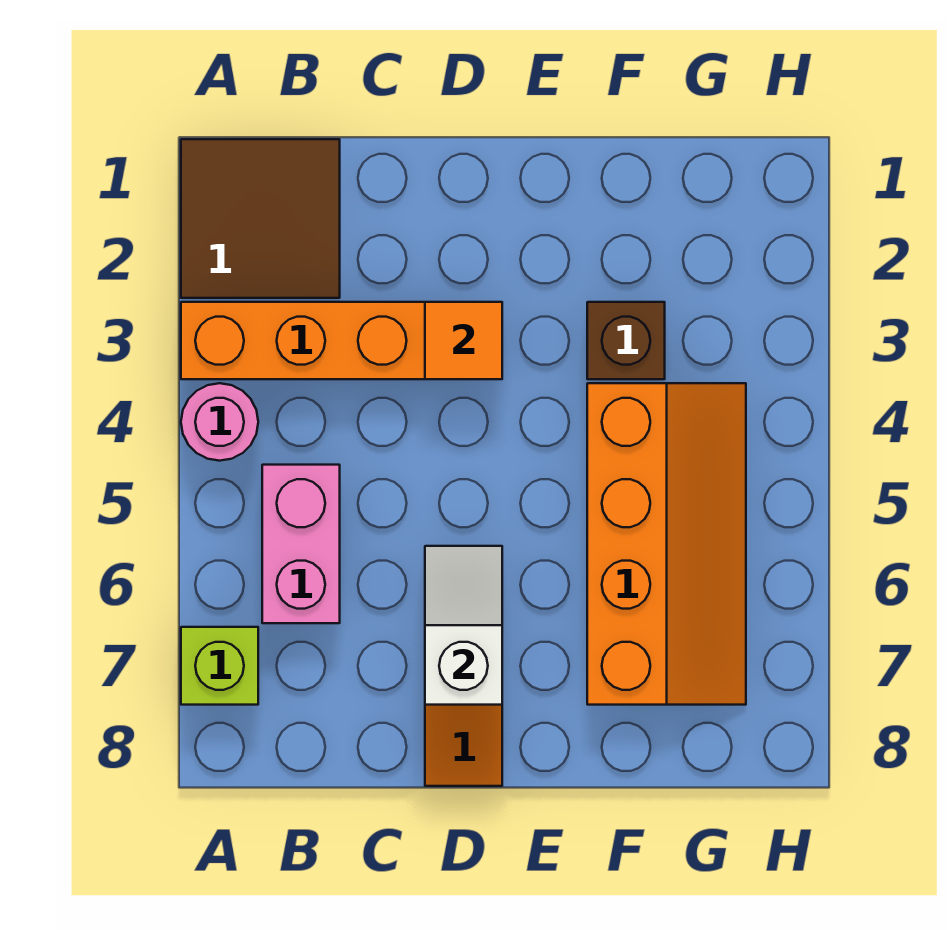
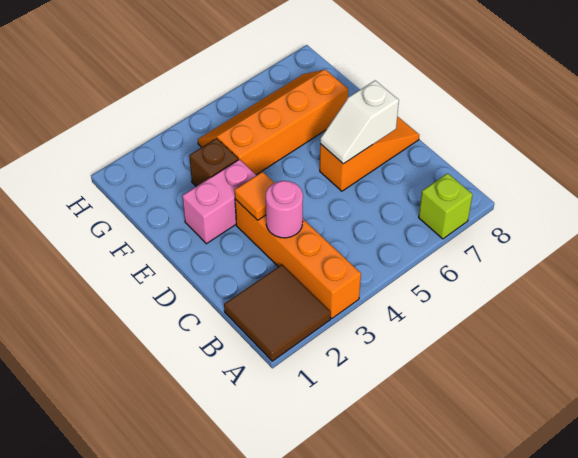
pink round brick A4 level 1 -> pink round brick C3 level 2
pink brick B5:B6 level 1 -> pink brick E2:E3 level 1

